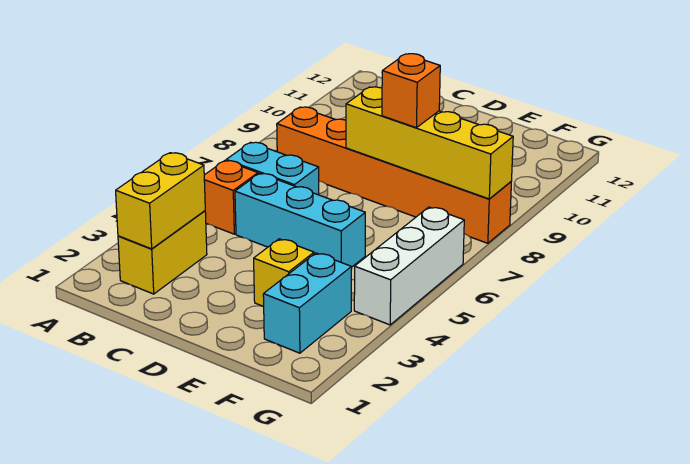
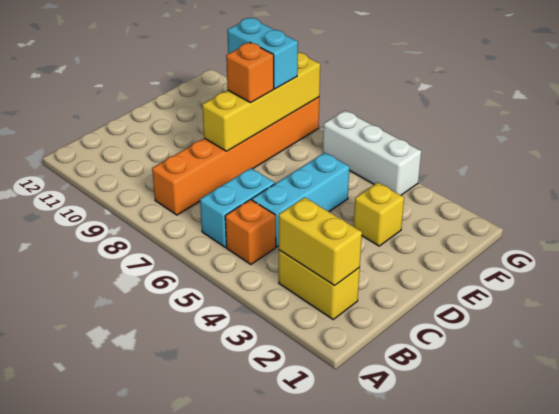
cyan brick F2:F3 level 1 -> cyan brick F8:F9 level 3

